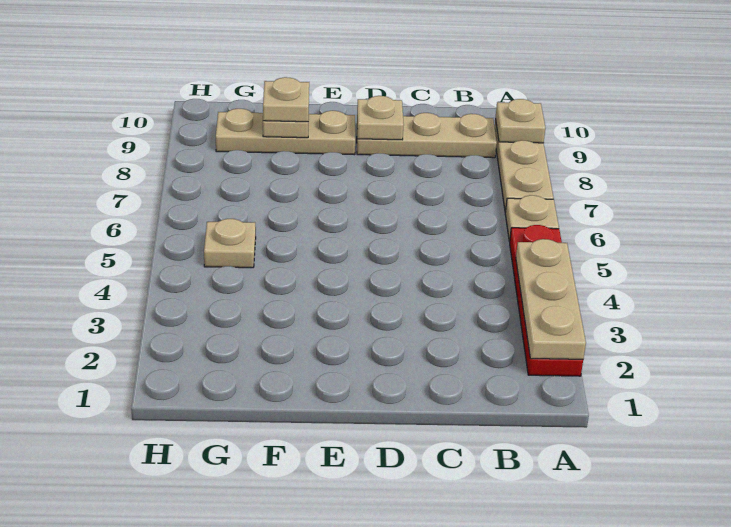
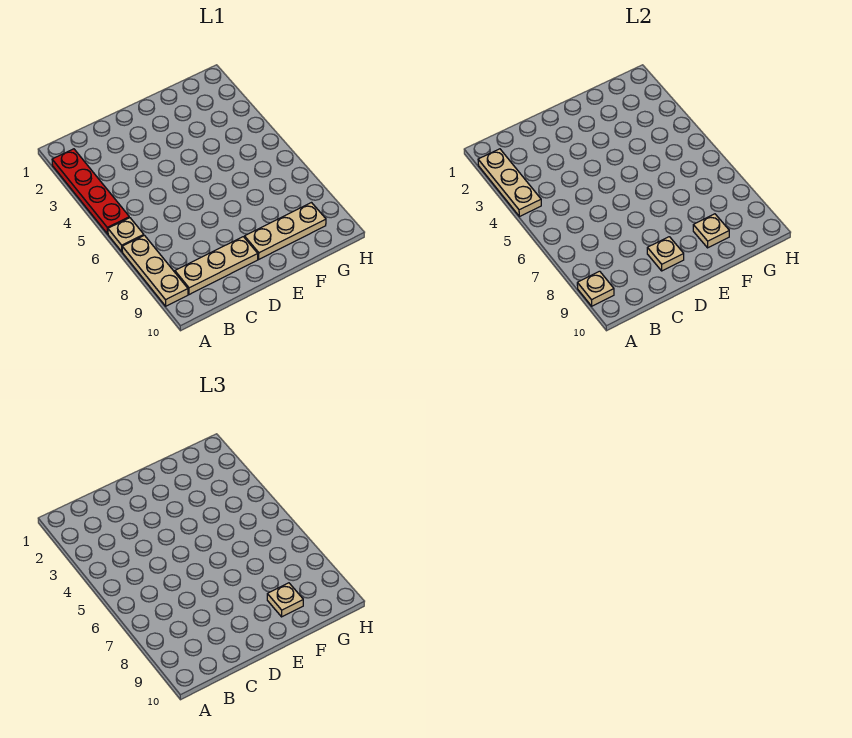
tan plate G5 level 1 -> none

